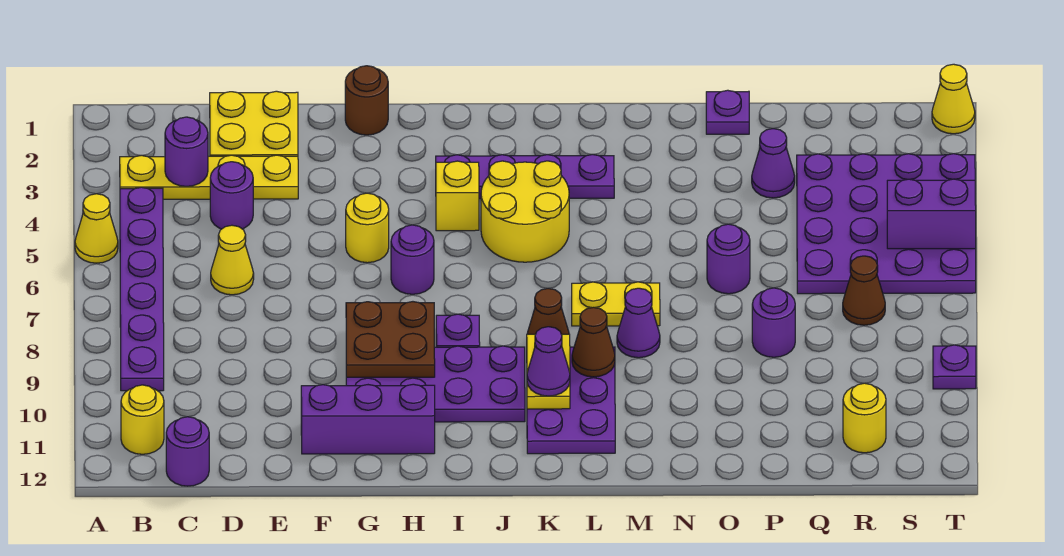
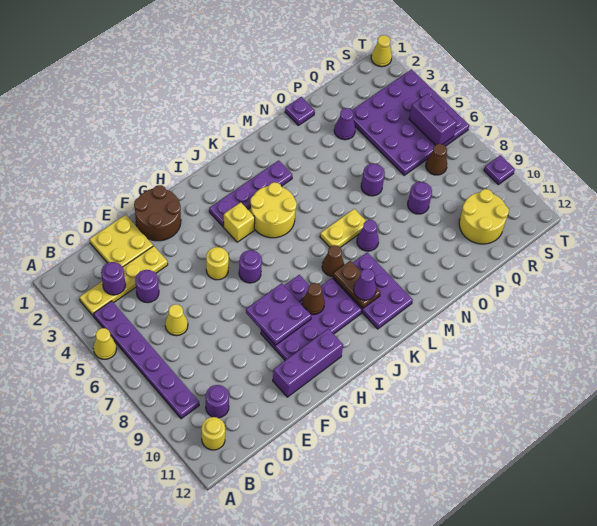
purple round brick C12 level 1 -> purple round brick C10 level 1
brown round brick G1 level 1 -> brown round brick F1:G2 level 1
brown plate G8:H9 level 2 -> purple plate G8:H9 level 2
yellow plate K9:K10 level 2 -> brown plate K9:K10 level 2
brown cone L9 level 2 -> brown cone I9 level 2
yellow round brick R11 level 1 -> yellow round brick Q10:R11 level 1
purple brick S5:T5 level 2 -> purple brick S5:S6 level 2

